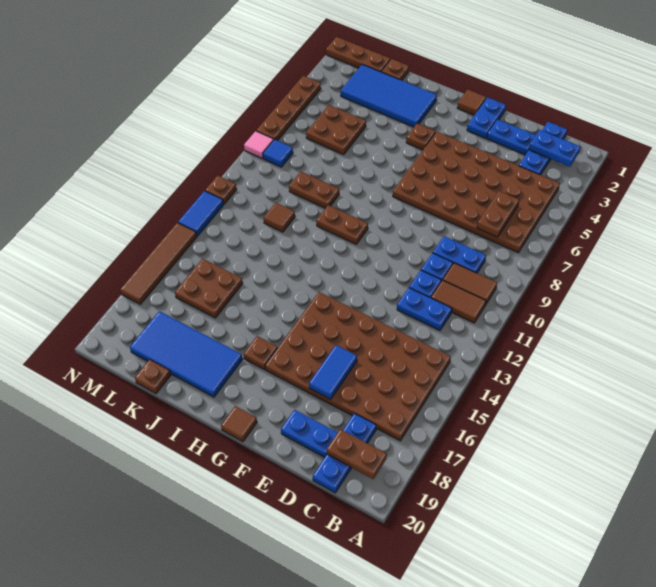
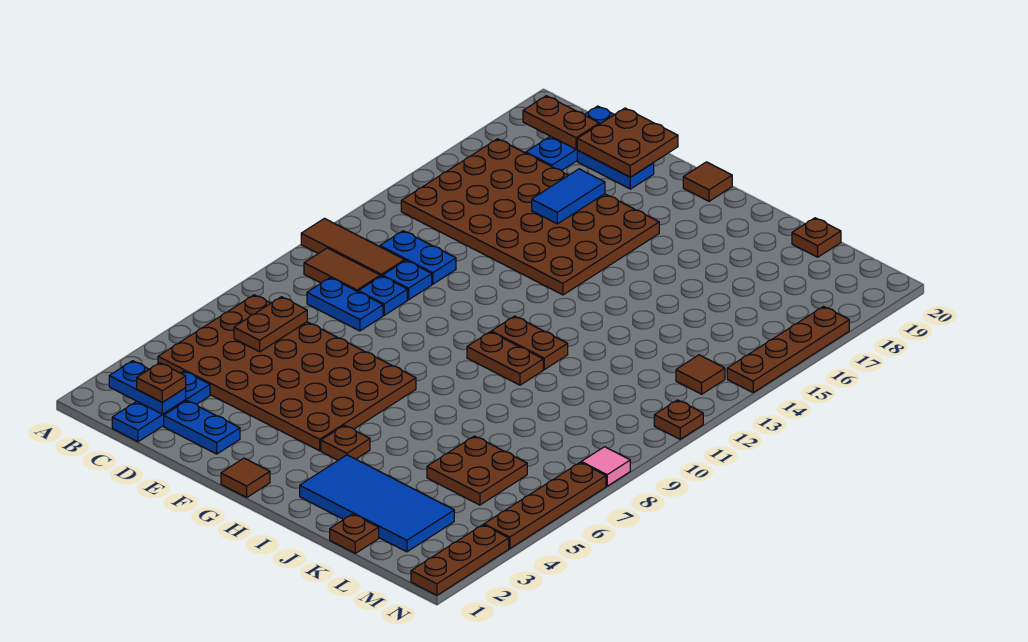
brown tile B11:C11 level 1 -> brown tile A11:C11 level 1
blue plate F1:F2 level 1 -> none
brown plate H17 level 1 -> brown plate C2 level 3
blue tile I18:L19 level 1 -> none
brown plate J9:K9 level 1 -> brown plate H11:I11 level 1
brown tile K11 level 1 -> brown tile M13 level 1
brown plate K15:L16 level 1 -> brown plate D19:E20 level 2
brown plate L1:N1 level 1 -> brown plate N1:N3 level 1
blue tile M8 level 1 -> none
blue tile N12:N13 level 1 -> none
brown tile N14:N17 level 1 -> brown plate N14:N17 level 1

